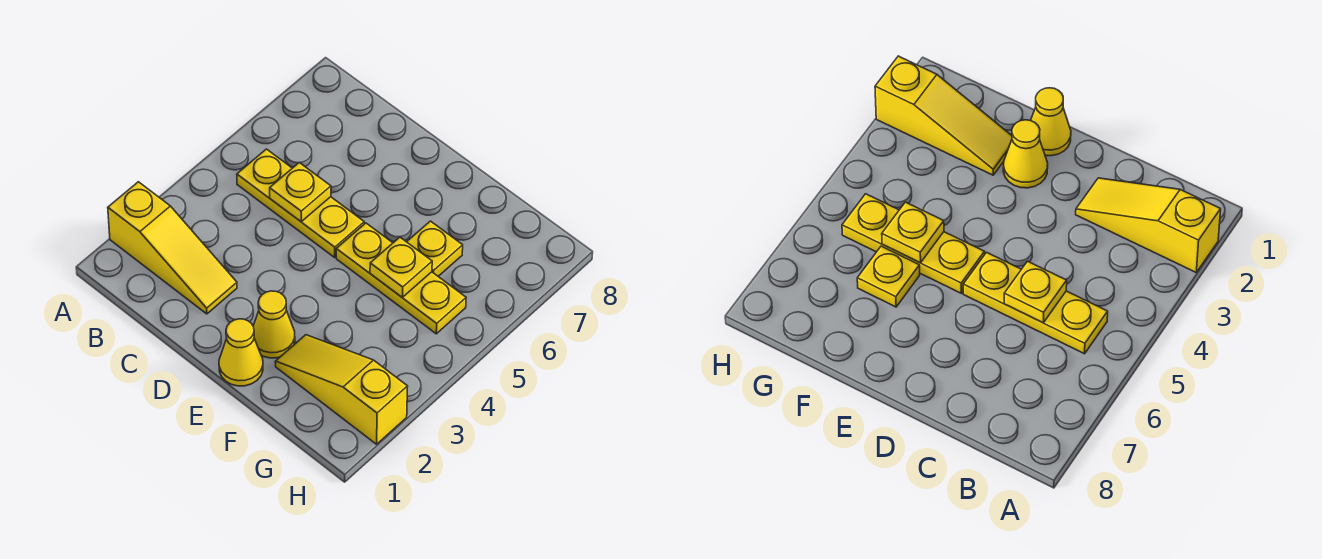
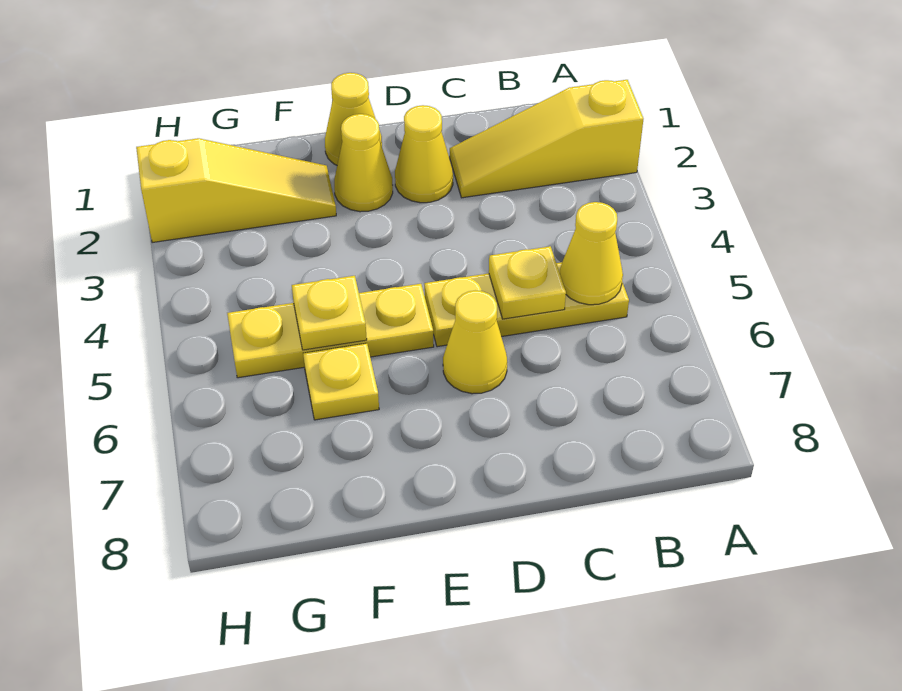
none -> yellow cone B5 level 2
none -> yellow cone D2 level 1
none -> yellow cone D6 level 1

